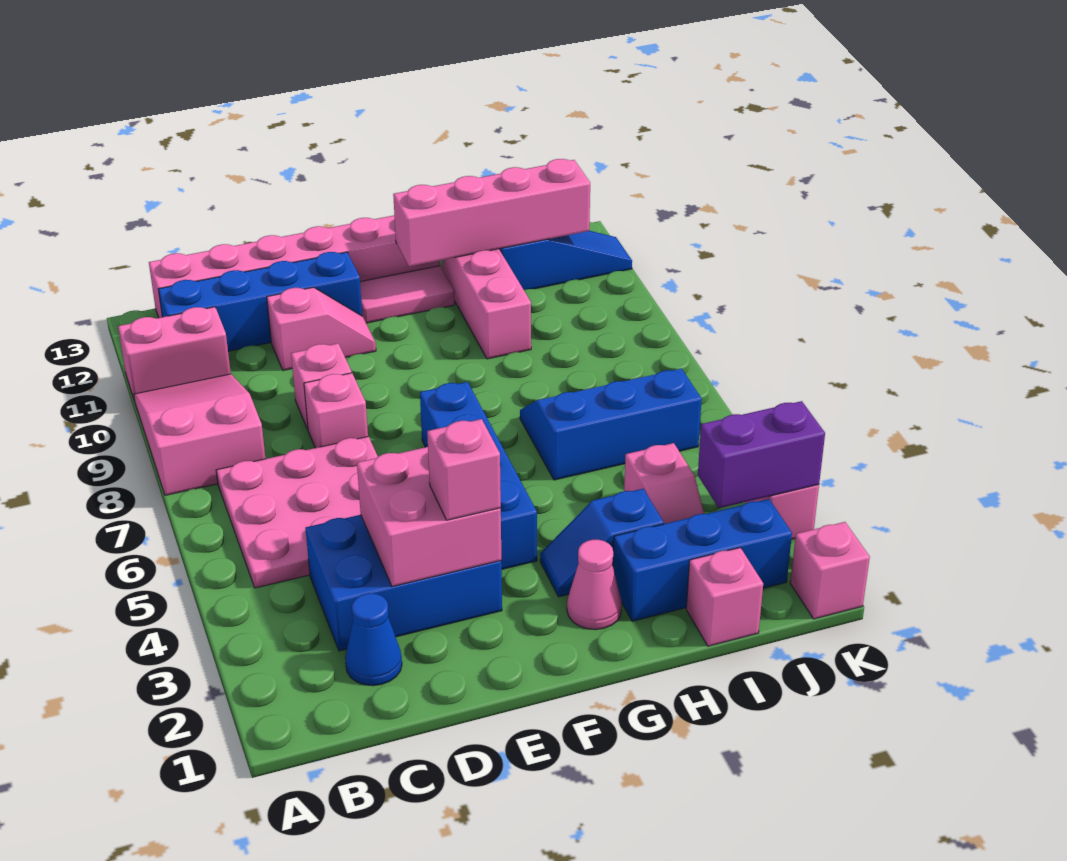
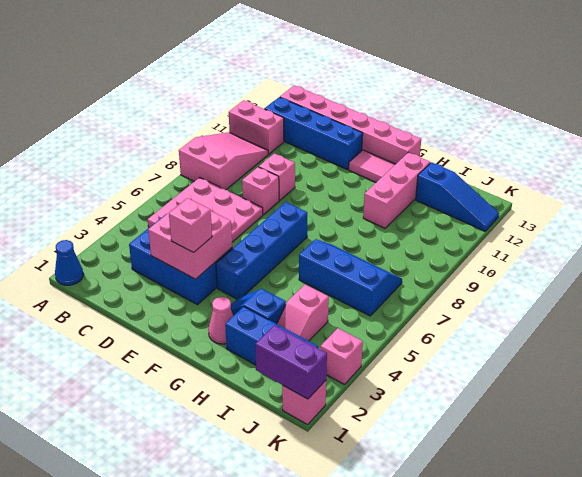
blue cone C2 level 1 -> blue cone A1 level 1
pink slope D11:E11 level 1 top D -> none
pink brick G12:J12 level 2 -> none
pink brick I1 level 1 -> none
purple brick J3:K3 level 2 -> purple brick J1:K1 level 2

